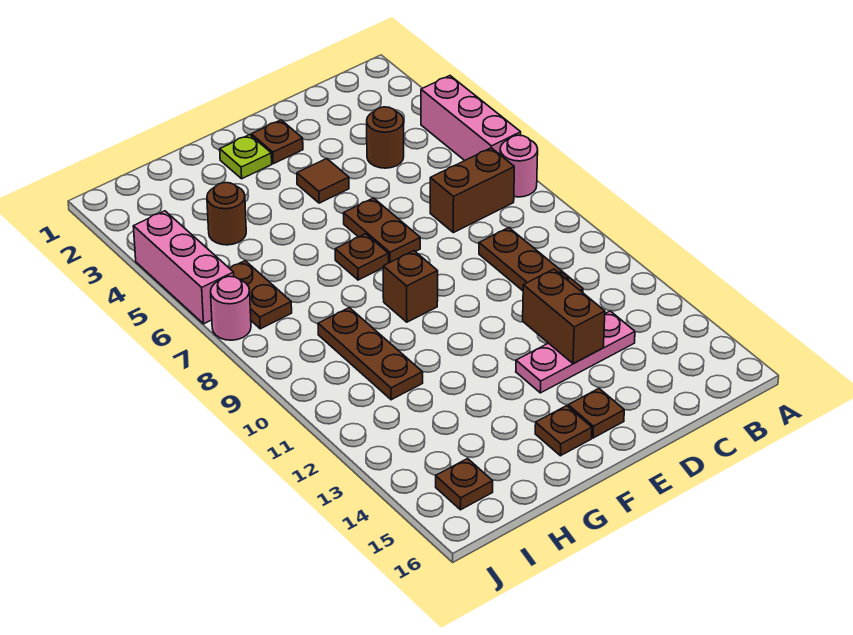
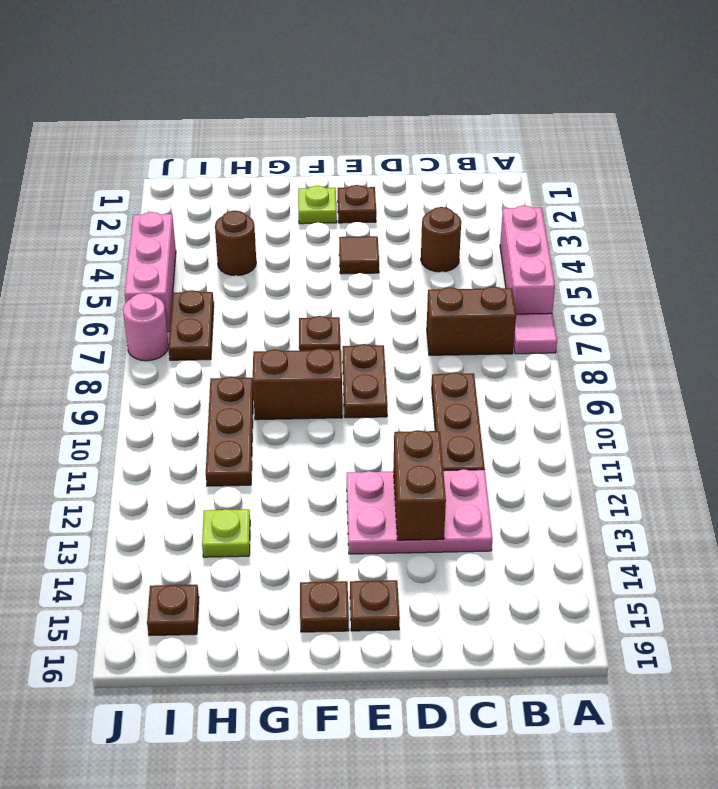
pink round brick A7 level 1 -> pink tile A7 level 1
pink plate C13:E13 level 1 -> pink plate C12:E13 level 1
brown plate E6:E7 level 1 -> brown plate E8:E9 level 1
brown brick F9 level 1 -> brown brick F9:G9 level 1
none -> lime plate H13 level 1

